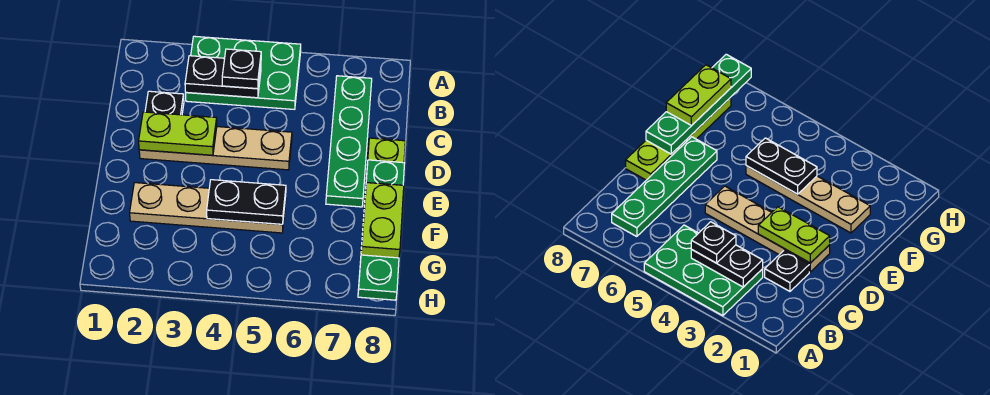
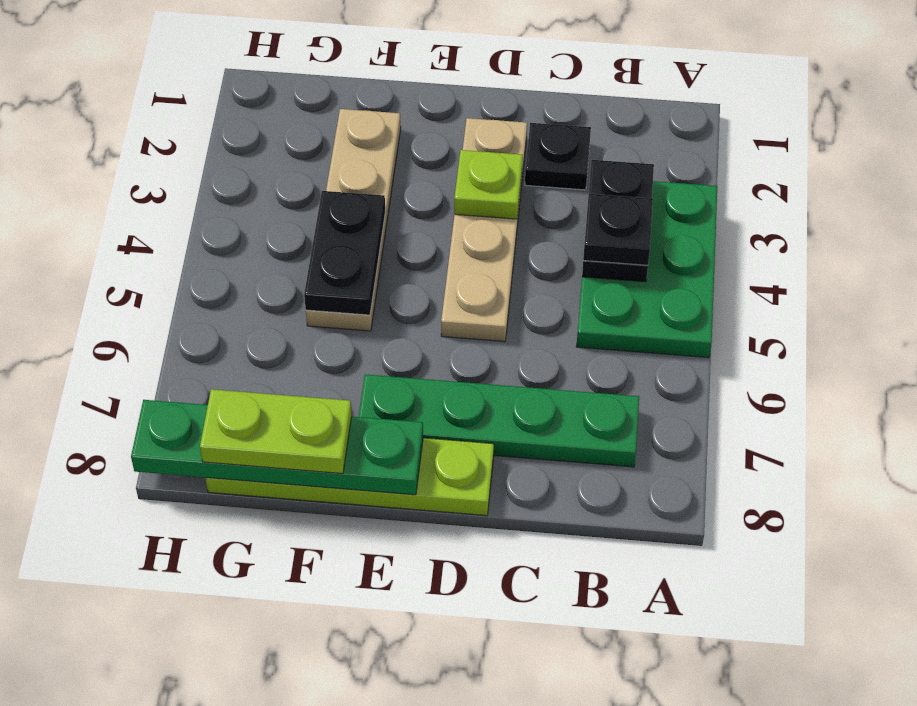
lime plate D2:D3 level 2 -> lime plate D3 level 2

